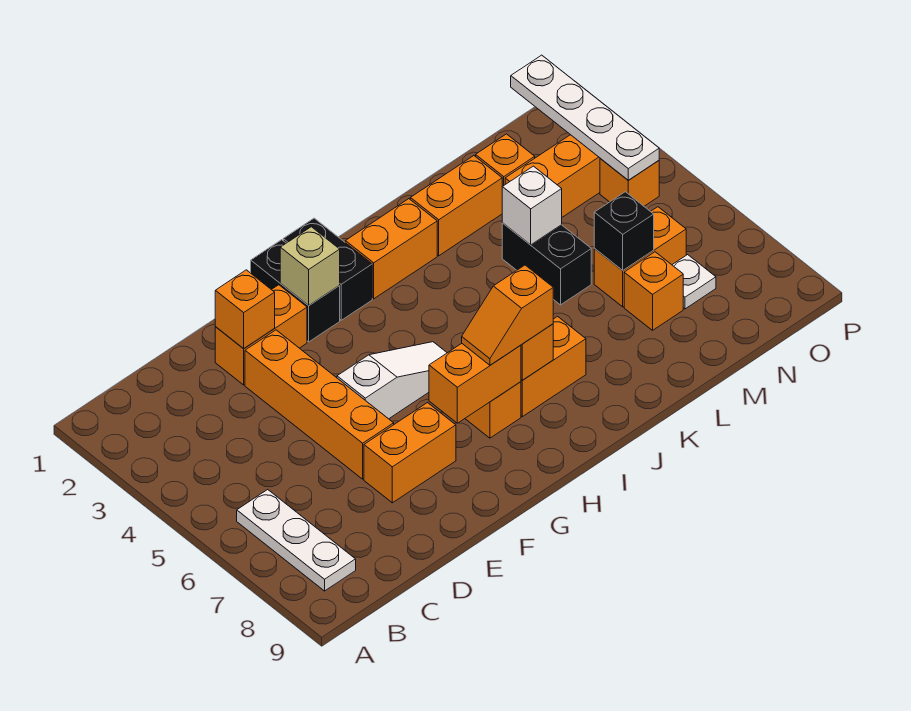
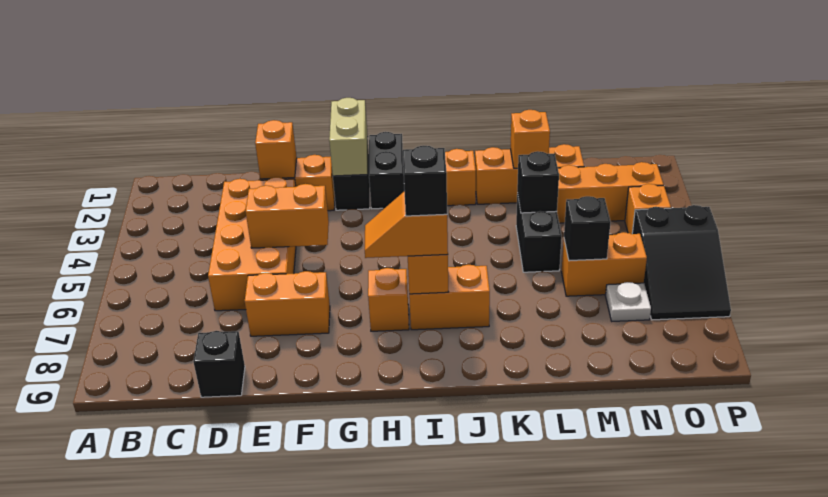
white plate B6:B8 level 1 -> none
none -> black brick D9 level 1
orange brick E3:E6 level 1 -> orange brick D3:E6 level 1
white slope F5:H5 level 1 top F -> none
tan brick G2 level 2 -> tan brick G1:G2 level 2
orange brick G7:H7 level 2 -> orange brick E5:F5 level 2
none -> black brick I7 level 4
white brick L4 level 2 -> black brick L4 level 2
orange brick M7 level 1 -> orange brick L2 level 2
white plate O1:O4 level 2 -> none
none -> black slope O5:P7 level 1 top 5

